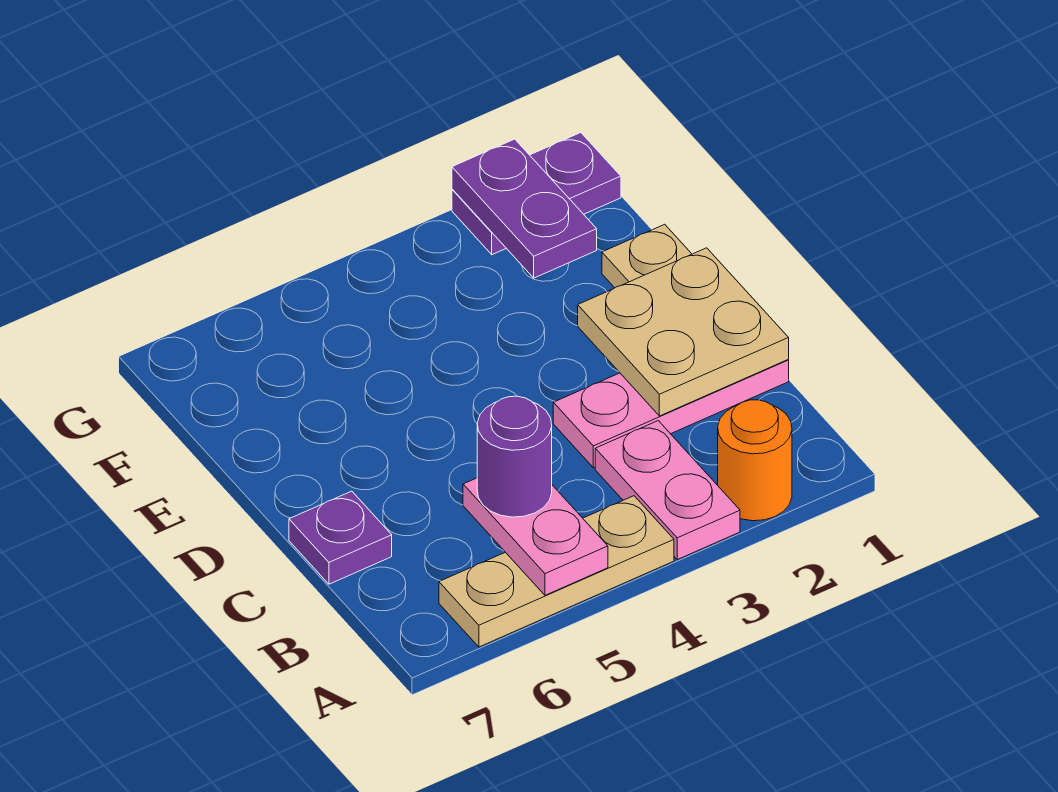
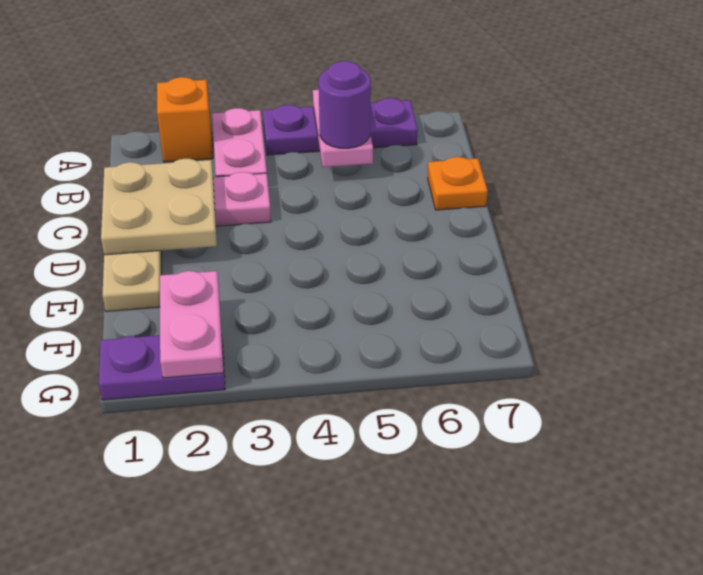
orange round brick A2 level 1 -> orange brick A2 level 1
tan plate A4:A6 level 1 -> purple plate A4:A6 level 1
purple plate C7 level 1 -> orange plate C7 level 1
purple plate F2:G2 level 2 -> pink plate F2:G2 level 2

